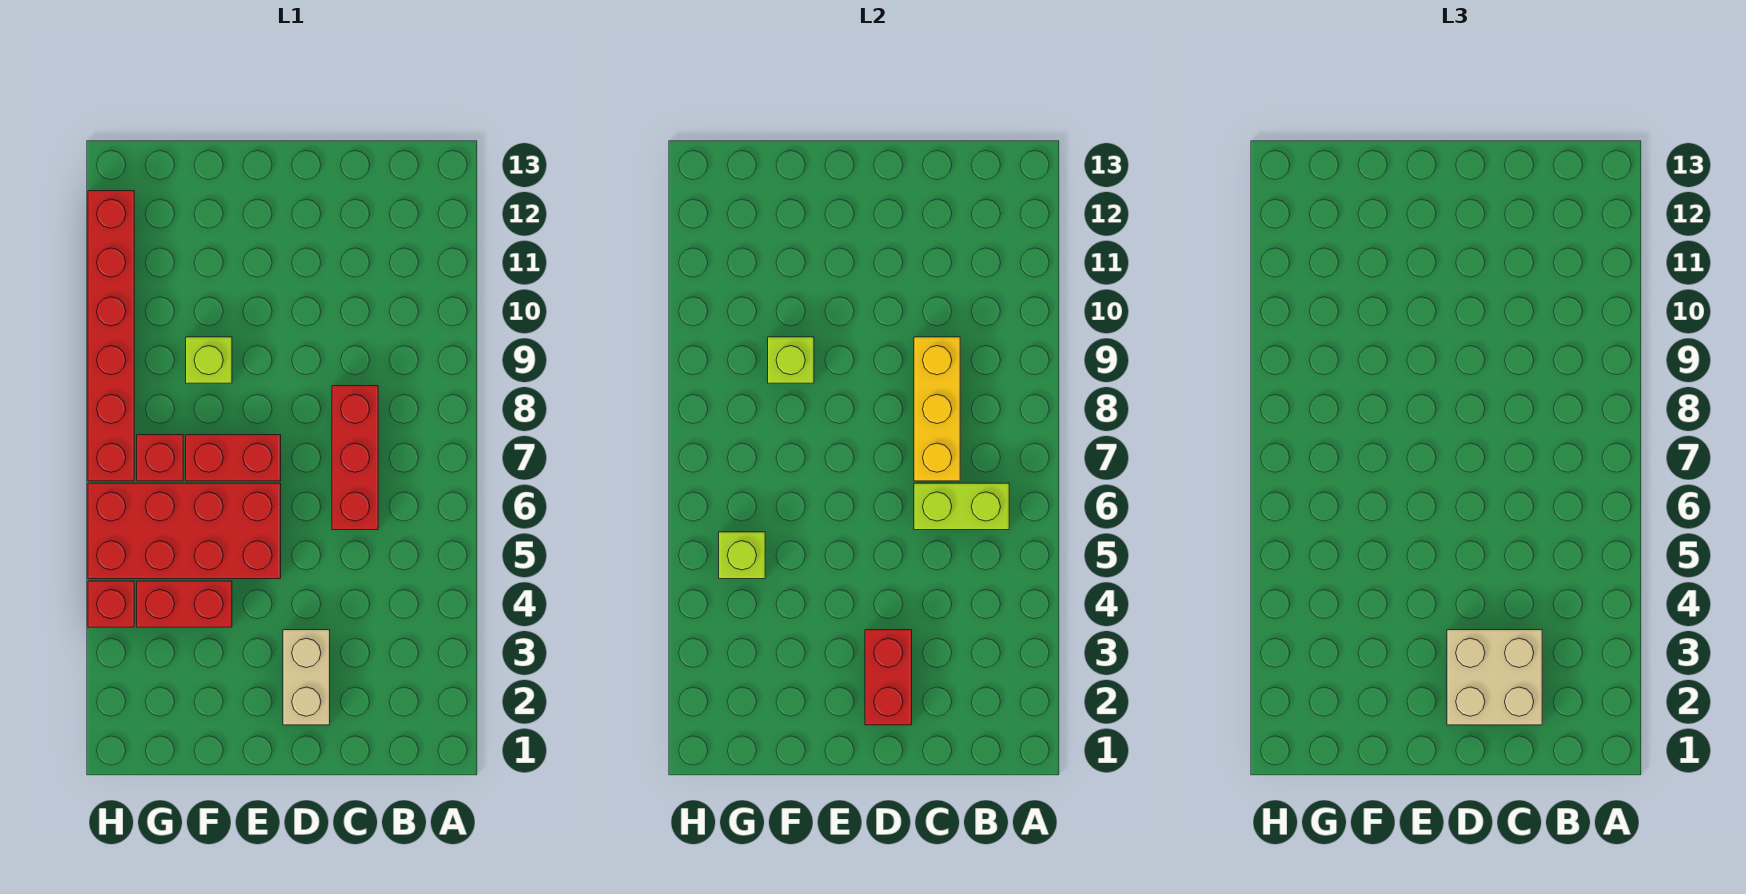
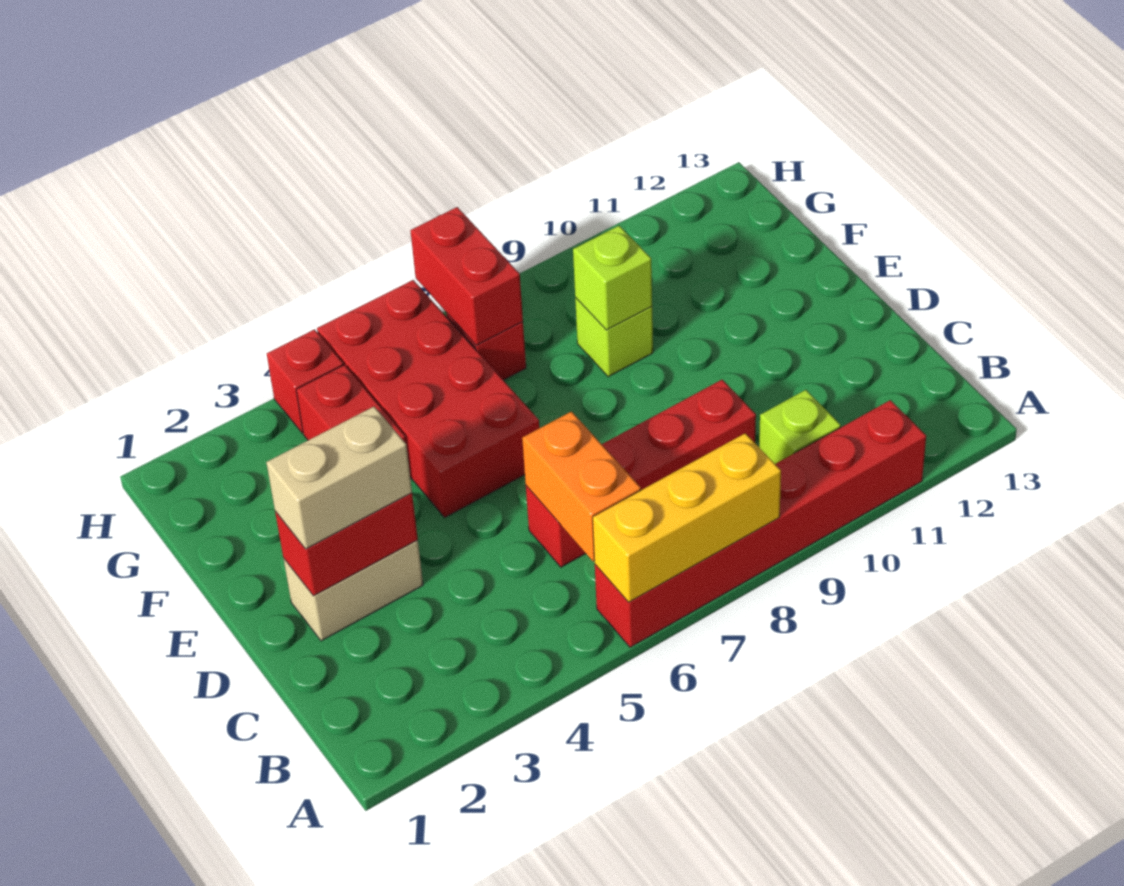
lime brick B6:C6 level 2 -> orange brick B6:C6 level 2
tan brick C2:D3 level 3 -> tan brick D2:D3 level 3
red brick C6:C8 level 1 -> red brick C6:C9 level 1
yellow brick C7:C9 level 2 -> yellow brick A6:A8 level 2
red brick E7:F7 level 1 -> red brick G7:H7 level 2
lime brick G5 level 2 -> lime brick B10 level 1
red brick H7:H12 level 1 -> red brick A6:A11 level 1

